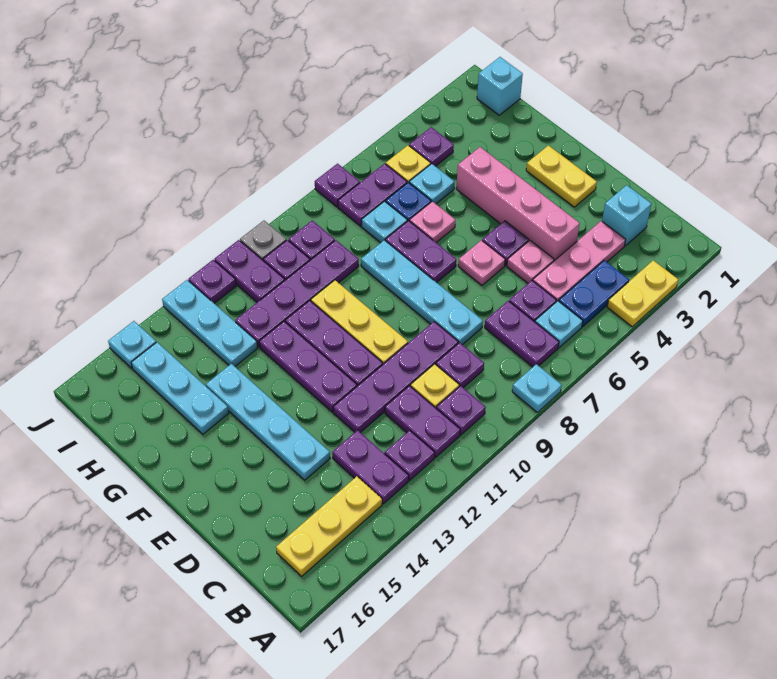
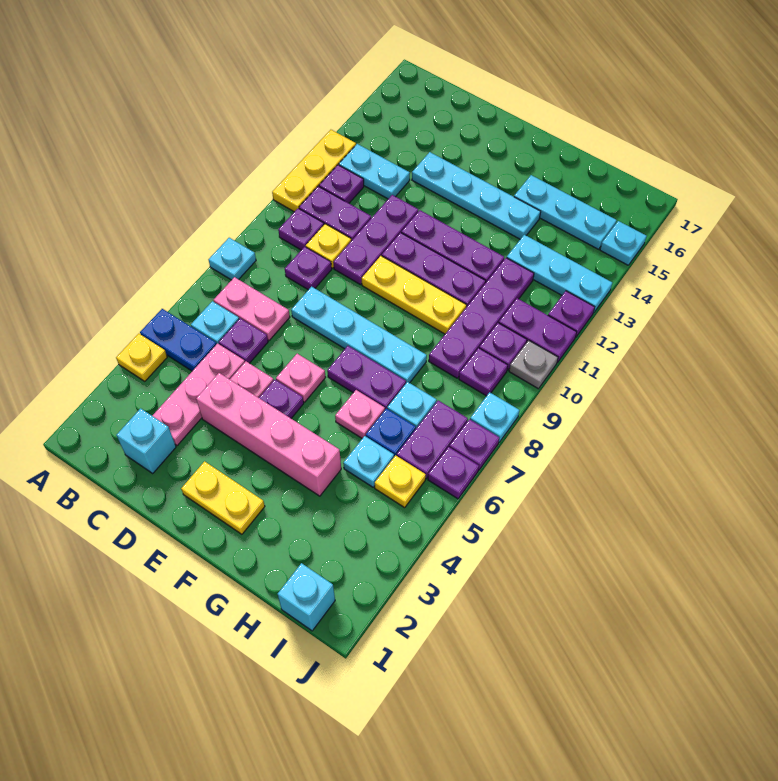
yellow plate A3:A4 level 1 -> yellow plate A4 level 1
blue plate B4:B5 level 1 -> blue plate A5:B5 level 1
purple plate B7:C7 level 1 -> pink plate B7:C7 level 1
purple plate B13:C13 level 1 -> cyan plate B13:C13 level 1
yellow plate B14:B16 level 1 -> yellow plate A11:A13 level 1
purple plate D9:D12 level 1 -> purple plate D10:D12 level 1
purple plate I4 level 1 -> purple plate J6 level 1
none -> cyan plate J8 level 1

